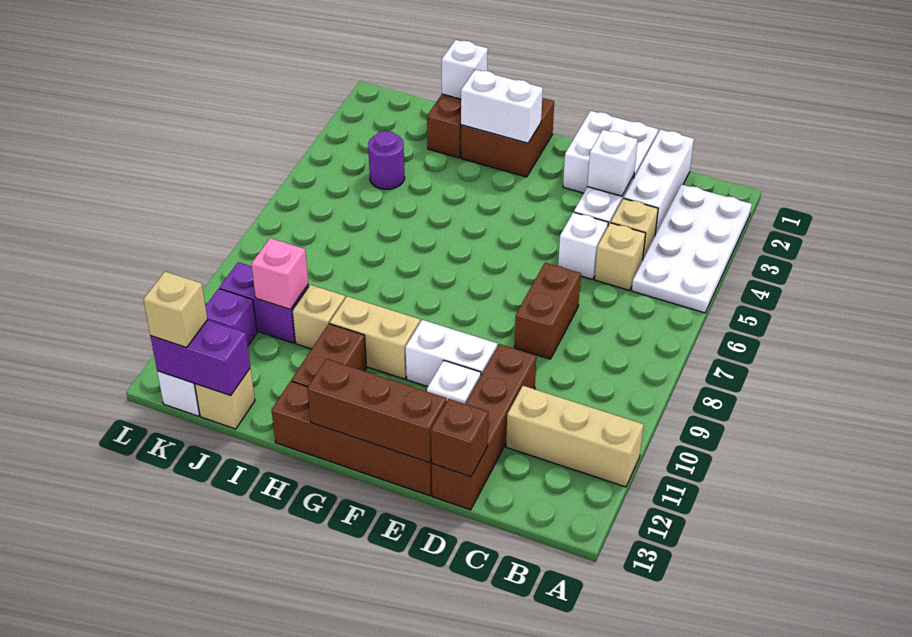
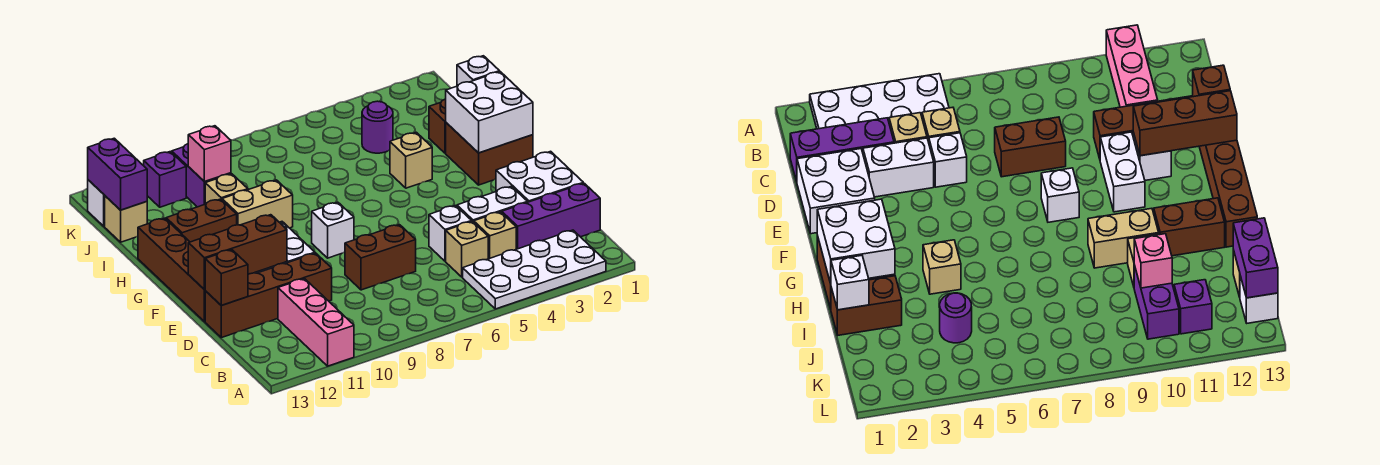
tan brick A11:C11 level 1 -> pink brick A11:C11 level 1
white brick C1:C3 level 1 -> purple brick C1:C3 level 1
white brick D3 level 2 -> white brick F8 level 1
brown brick E13:G13 level 2 -> brown brick E11:E13 level 2
white brick G2:H2 level 2 -> white brick G1:H2 level 2
tan brick G10:H10 level 1 -> tan brick H9:H10 level 1
tan brick K13 level 3 -> tan brick H4 level 1

